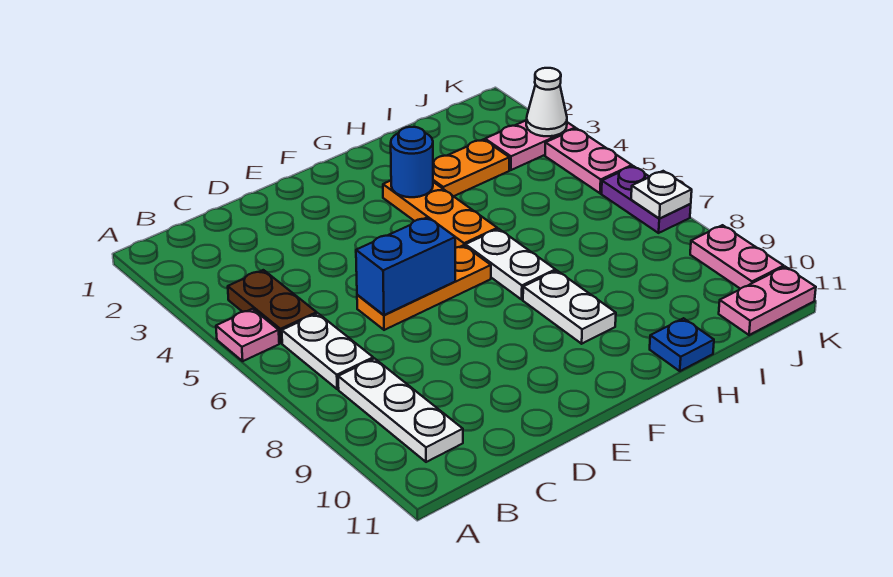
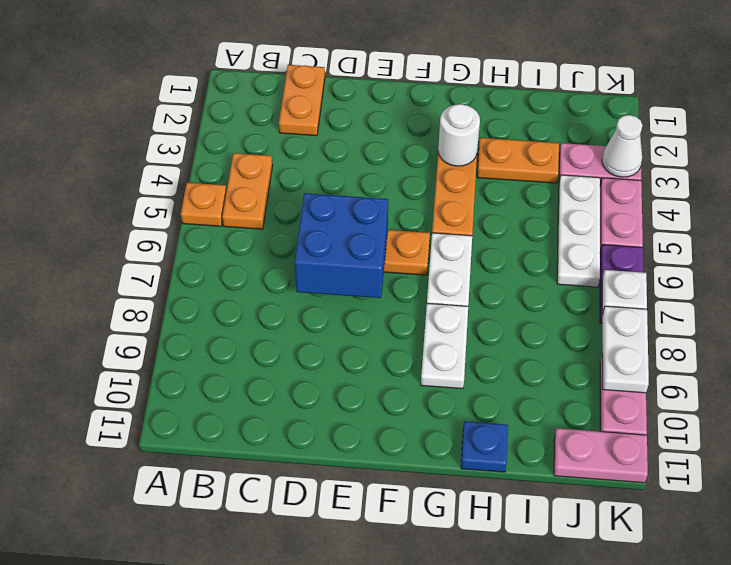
pink plate A5 level 1 -> orange plate A5 level 1
brown plate B4:B5 level 1 -> orange plate B4:B5 level 1
white plate B6:B7 level 1 -> white plate K8:K9 level 2
white plate B8:B10 level 1 -> white plate J4:J6 level 1
none -> orange plate C1:C2 level 1
blue brick D6:E6 level 2 -> blue brick D6:E7 level 2
blue round brick G3 level 2 -> white round brick G3 level 2

